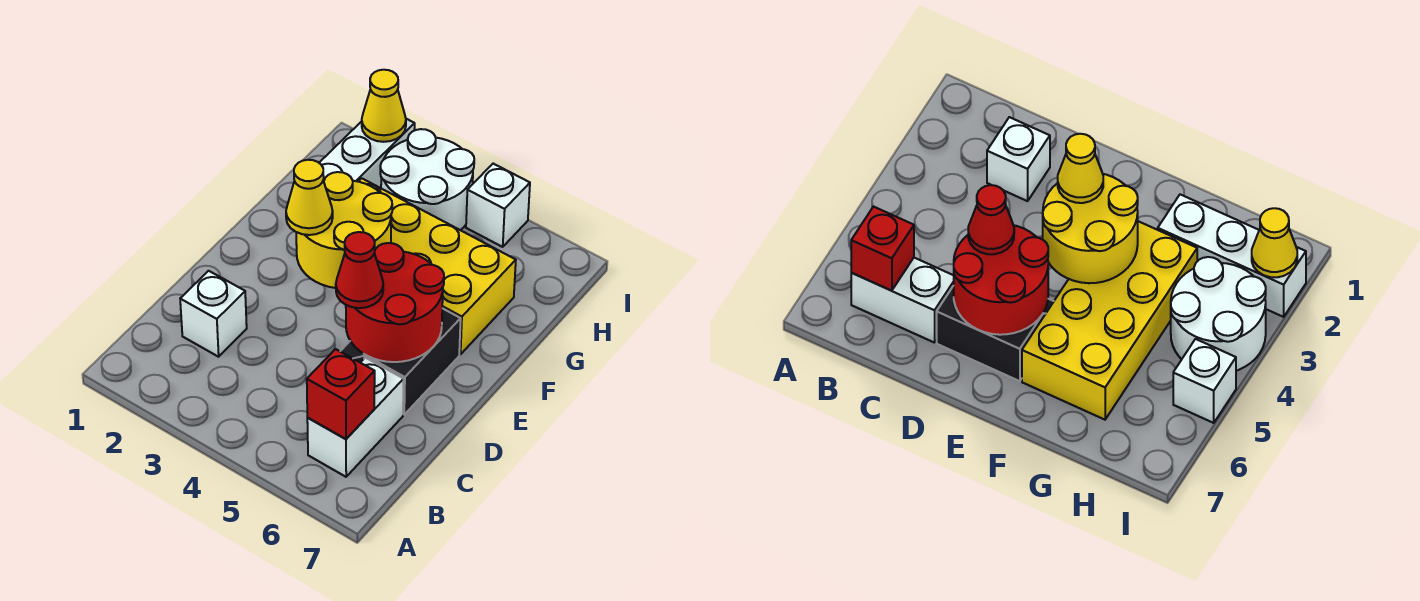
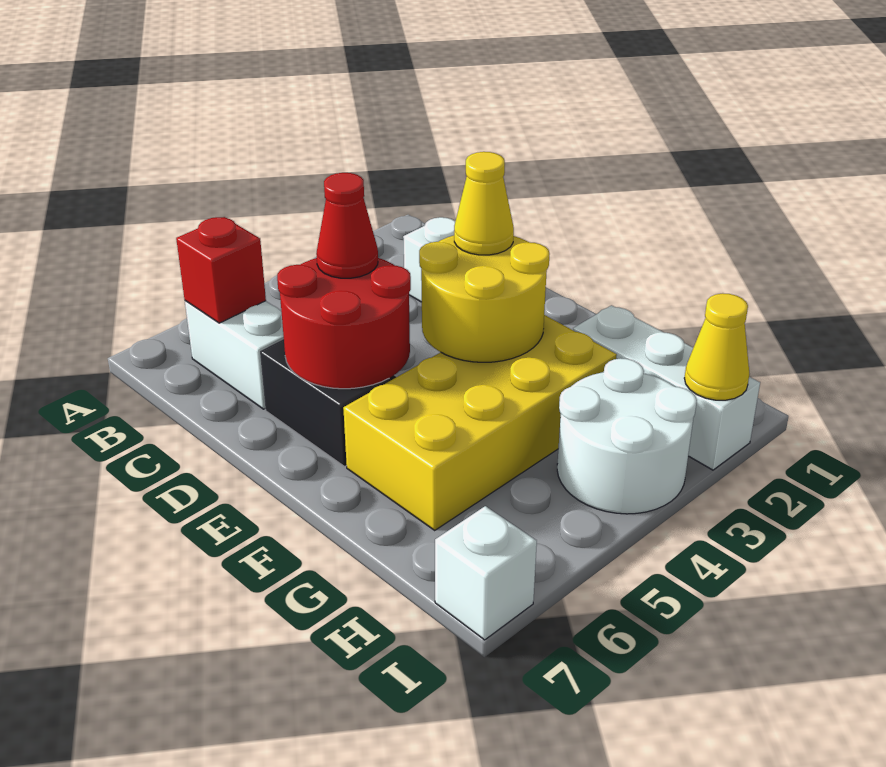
white brick I5 level 1 -> white brick I7 level 1

